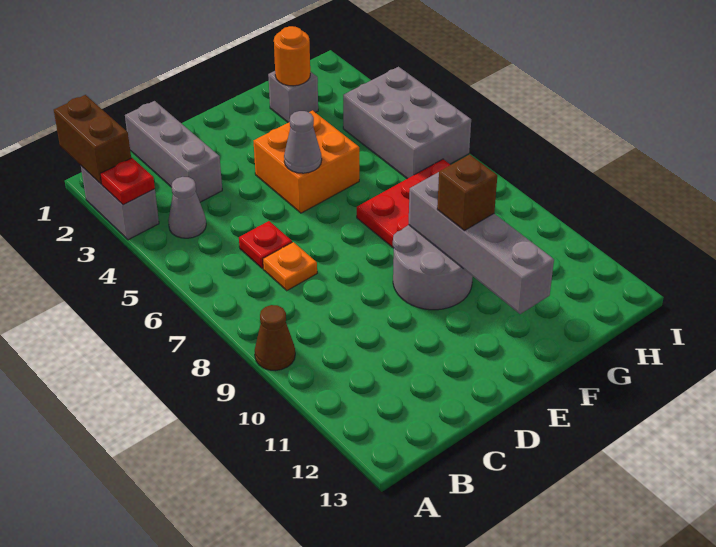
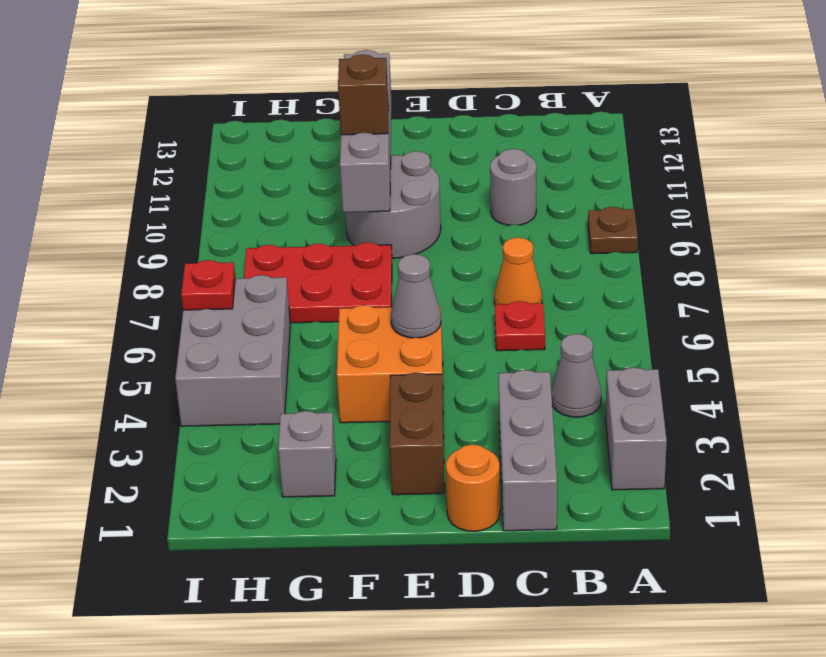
brown brick A1:A2 level 2 -> brown brick E2:E3 level 1
red plate A3 level 2 -> red plate I6 level 2
brown cone A9 level 1 -> brown plate A9 level 1
orange plate C7 level 1 -> orange cone C7 level 1
none -> grey round brick C10 level 1
orange round brick G2 level 2 -> orange round brick D1 level 1

